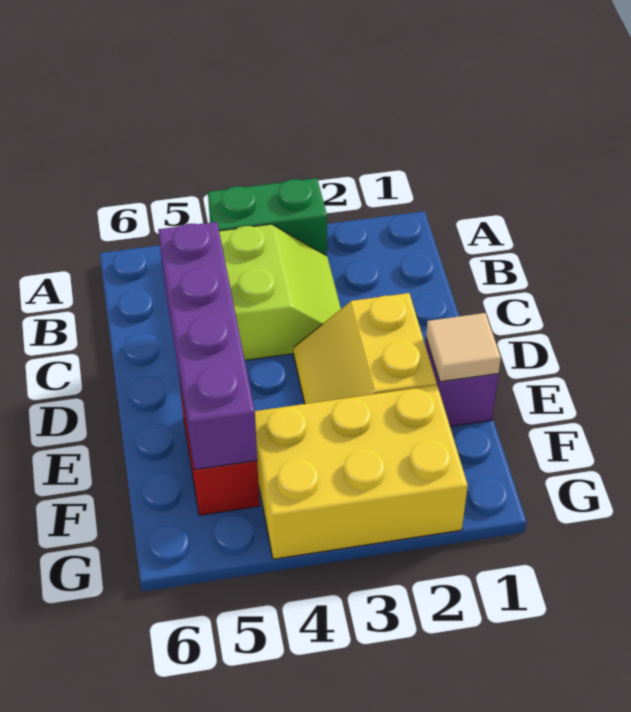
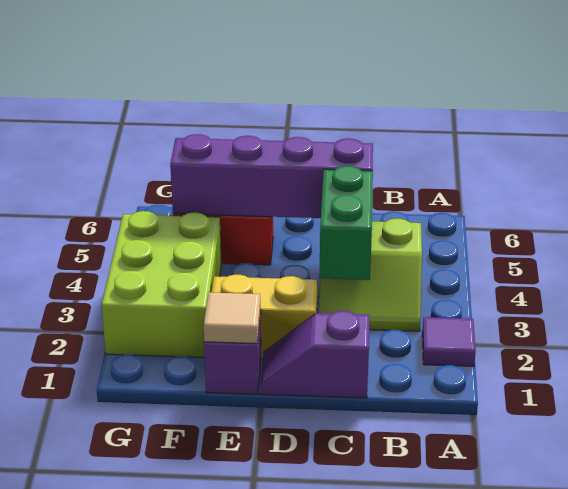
none -> purple tile A2 level 1
green brick A3:A4 level 1 -> green brick C3:C4 level 2
none -> purple slope C1:D1 level 1 top C
yellow brick F2:G4 level 1 -> lime brick F2:G4 level 1

